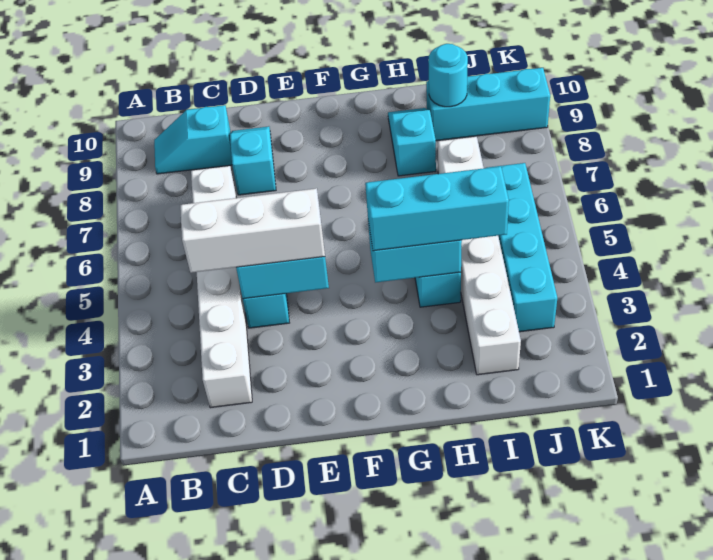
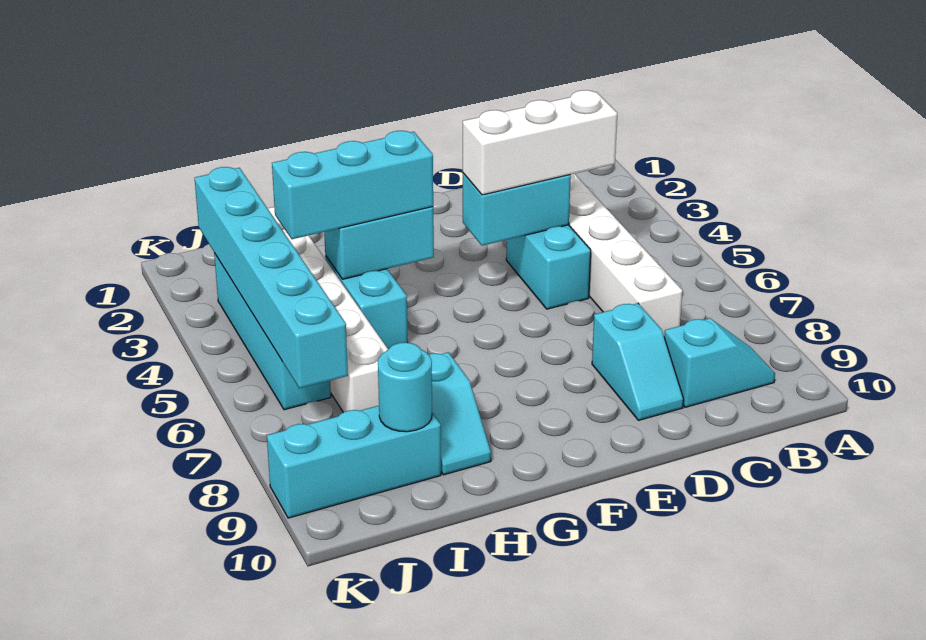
none -> cyan brick J2:J7 level 2

